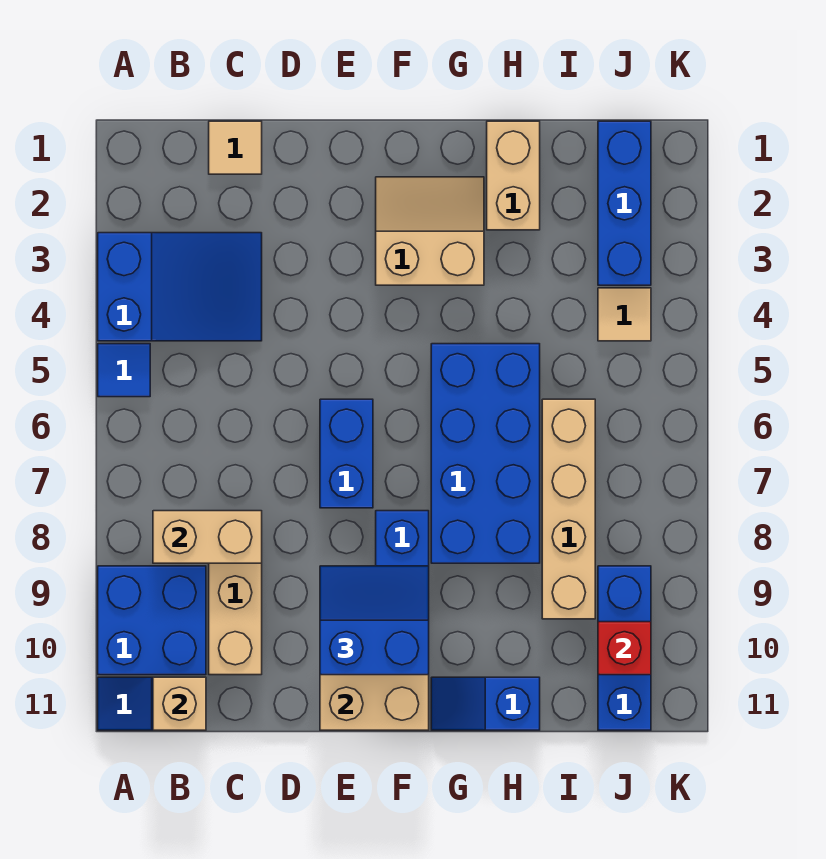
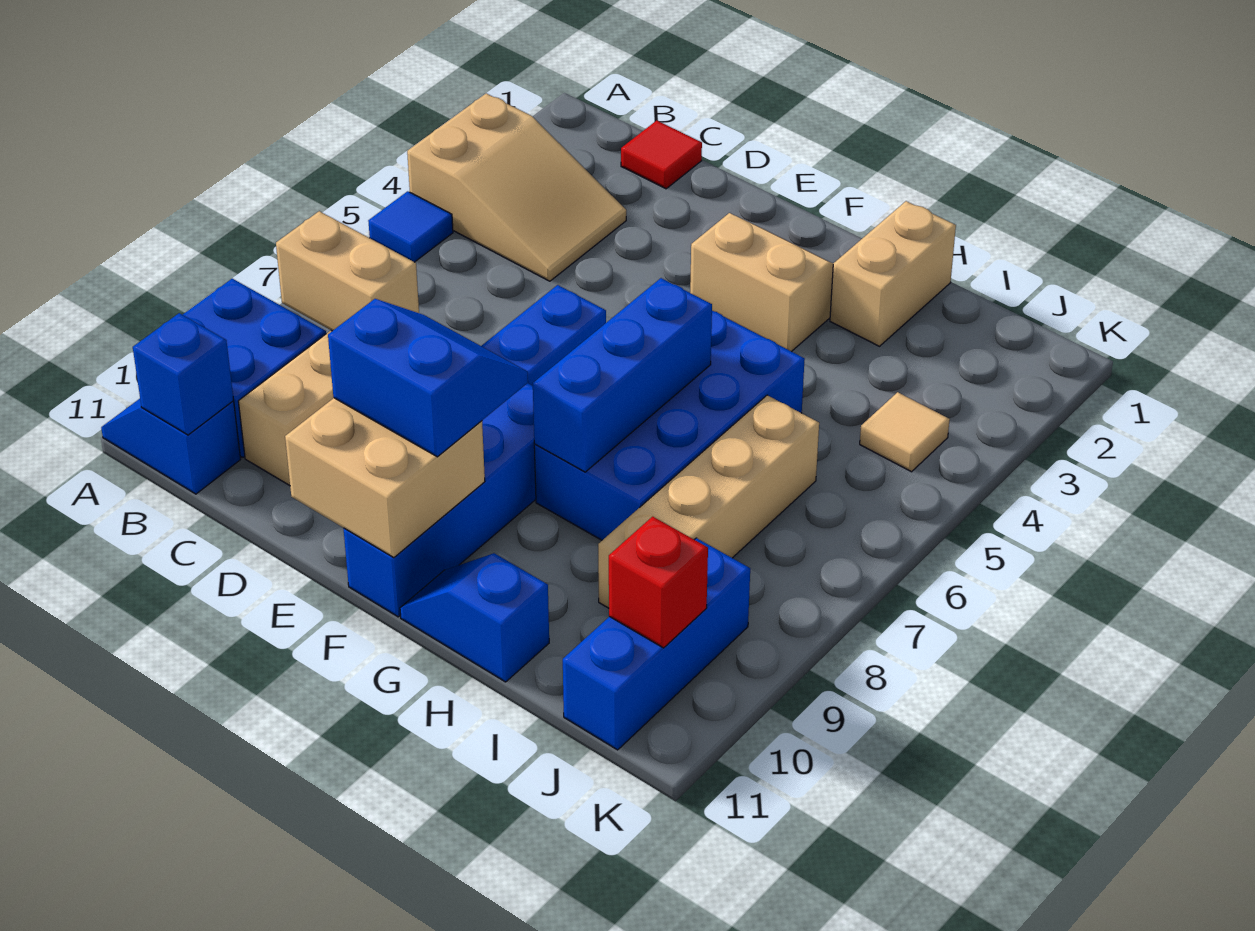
blue slope A3:C4 level 1 top A -> tan slope A3:C4 level 1 top A
tan brick B11 level 2 -> blue brick B11 level 2
tan tile C1 level 1 -> red tile C1 level 1
blue brick J1:J3 level 1 -> blue brick G6:G8 level 2

